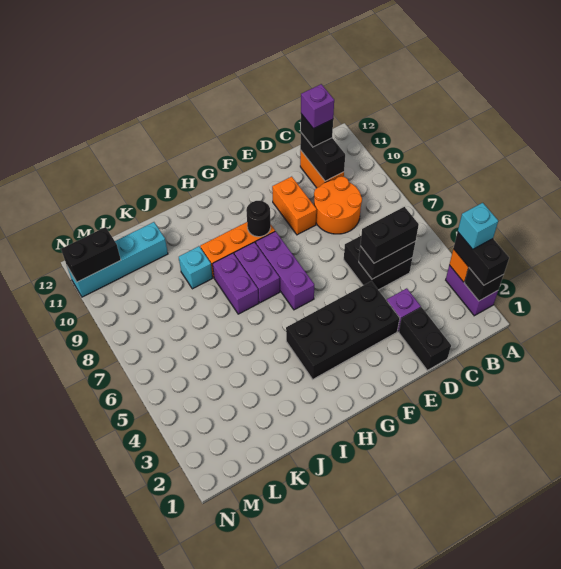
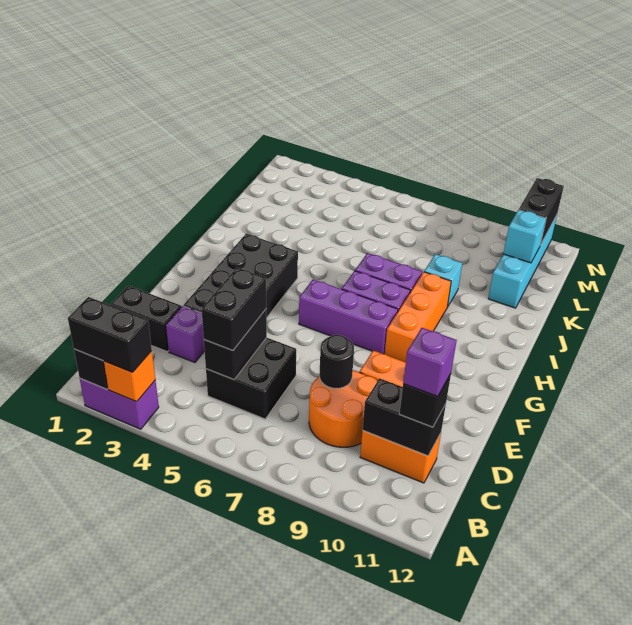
cyan brick A3 level 4 -> cyan brick L11 level 2
black round brick G9 level 2 -> black round brick D8 level 2

